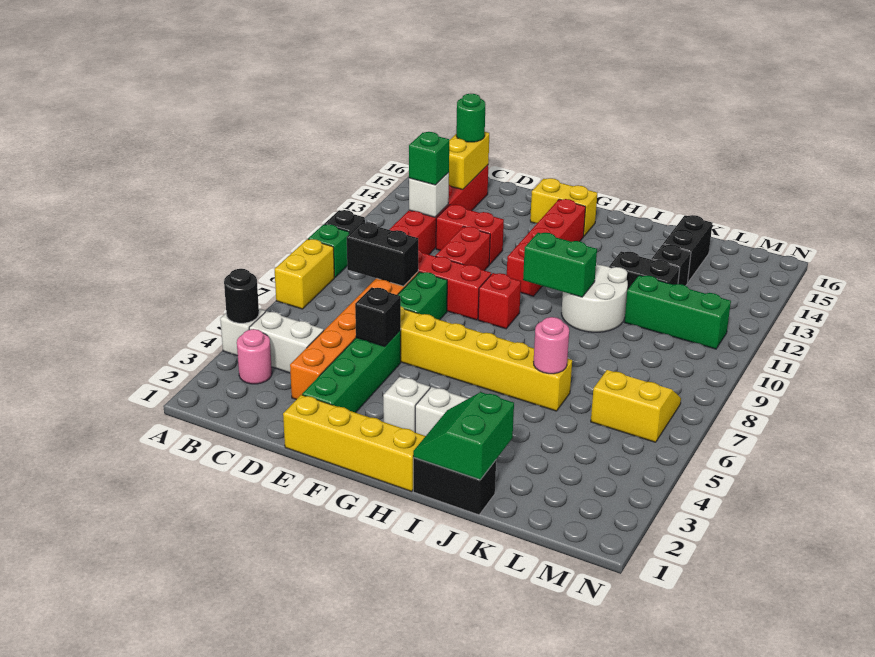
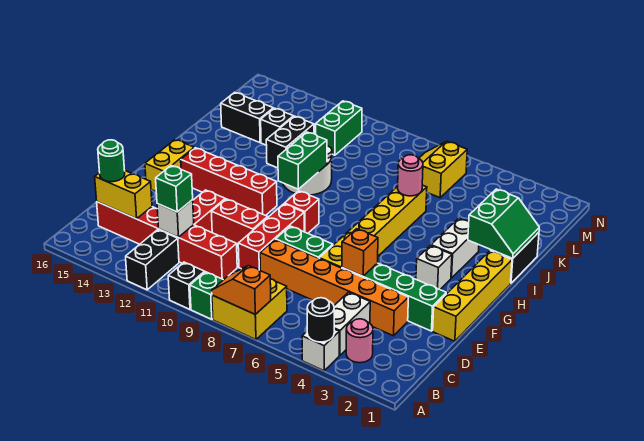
yellow brick A7:A8 level 1 -> yellow brick A7:B8 level 1
none -> orange slope A7:A8 level 2 top 7
black brick C8:D8 level 2 -> black brick A12:B12 level 1
black brick E5 level 2 -> orange brick E5 level 2
green slope I1:J2 level 2 top J -> green slope I1:J2 level 2 top 2
green brick K11:M11 level 1 -> green brick L11:M11 level 1

